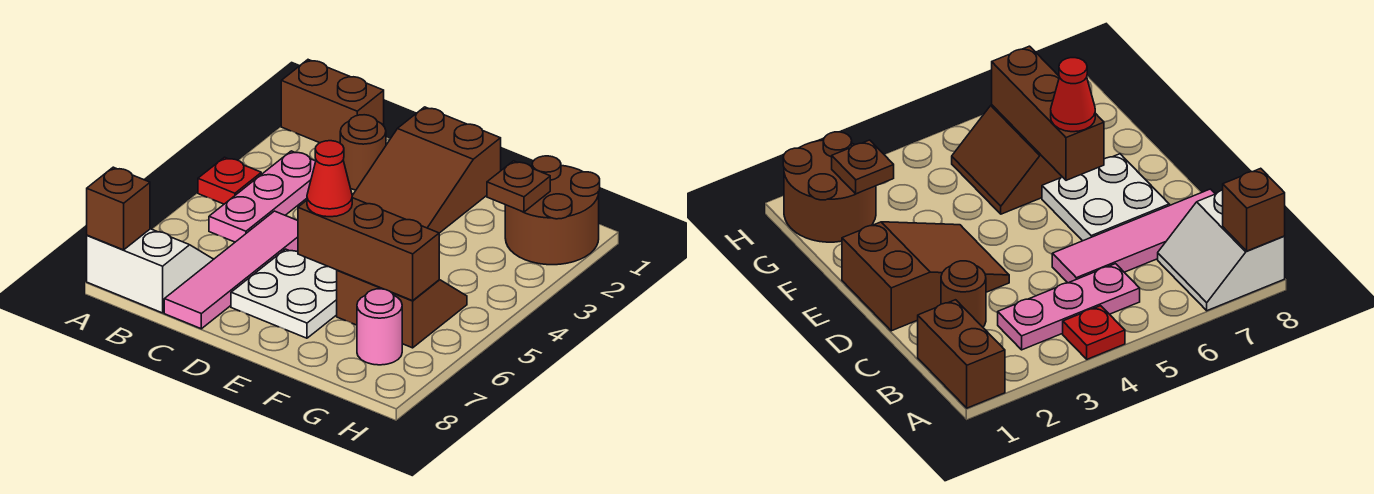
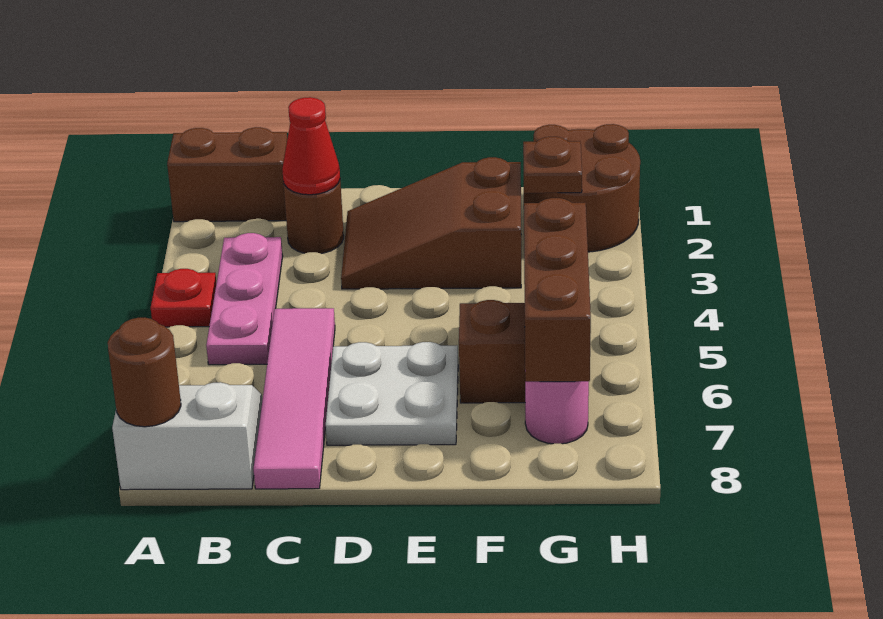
brown brick A8 level 2 -> brown round brick A8 level 2
brown slope D1:E3 level 1 top 1 -> brown slope D2:F3 level 1 top F
brown brick E6:G6 level 2 -> brown brick G5:G7 level 2
red cone E6 level 3 -> red cone C2 level 2

